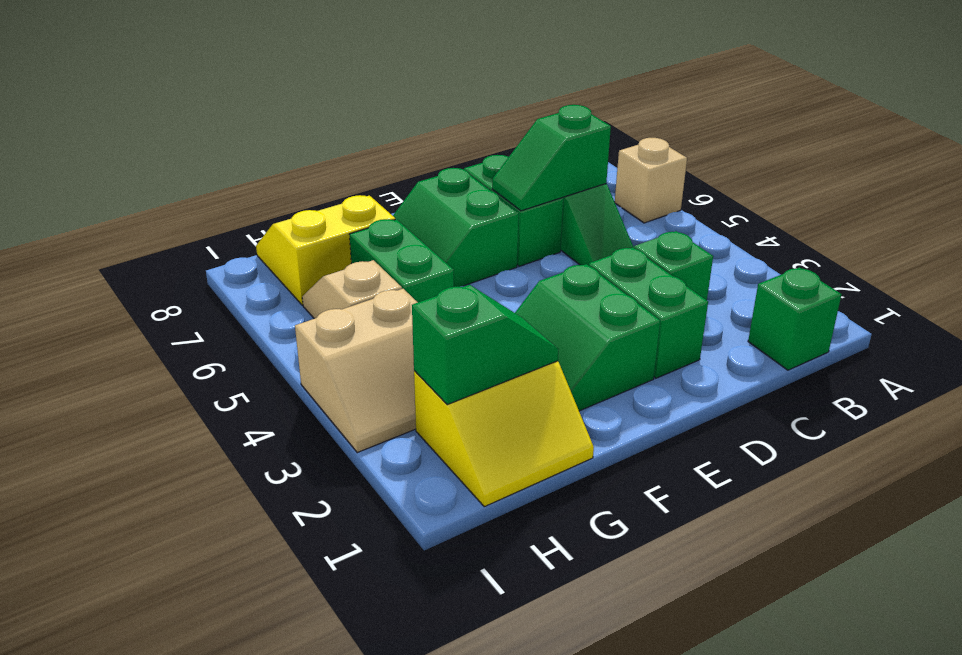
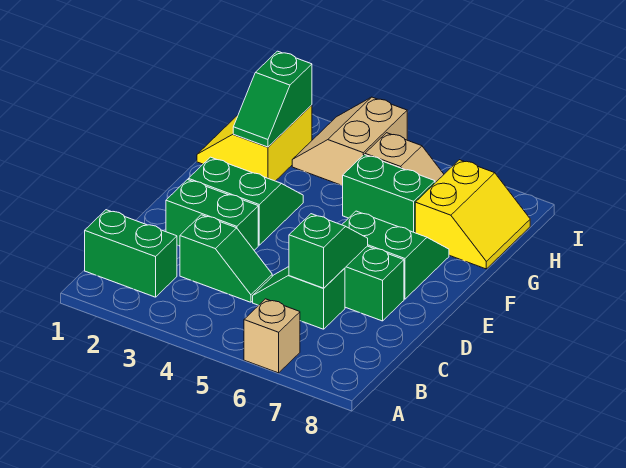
green brick B1 level 1 -> green brick B1:B2 level 1

